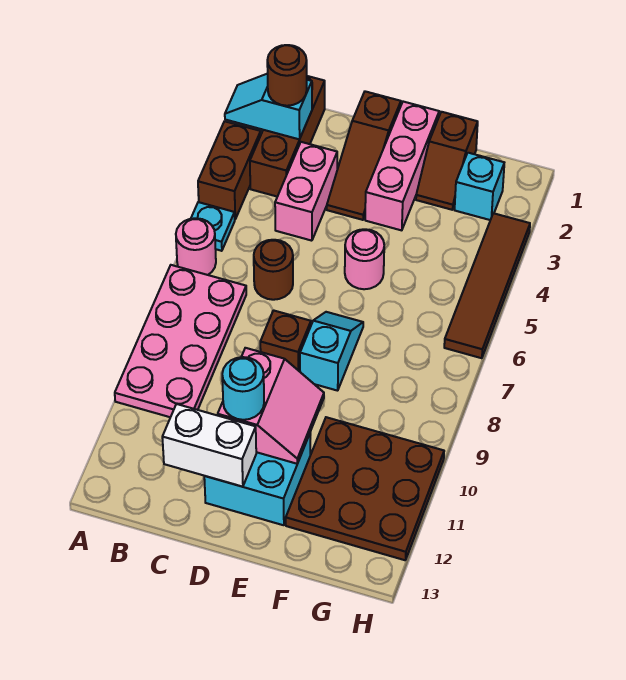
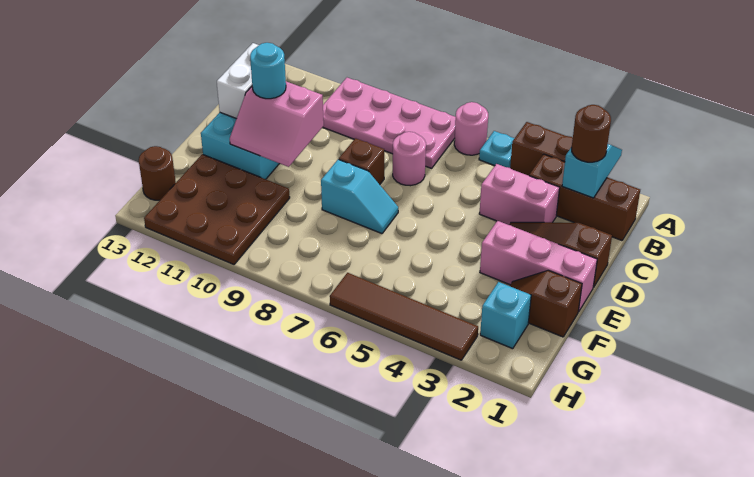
brown round brick C6 level 1 -> brown round brick G13 level 1
pink round brick E5 level 1 -> pink round brick C7 level 1

